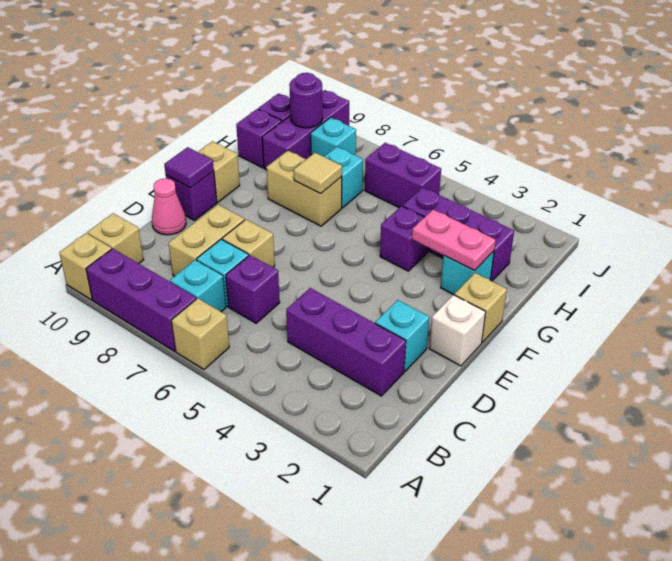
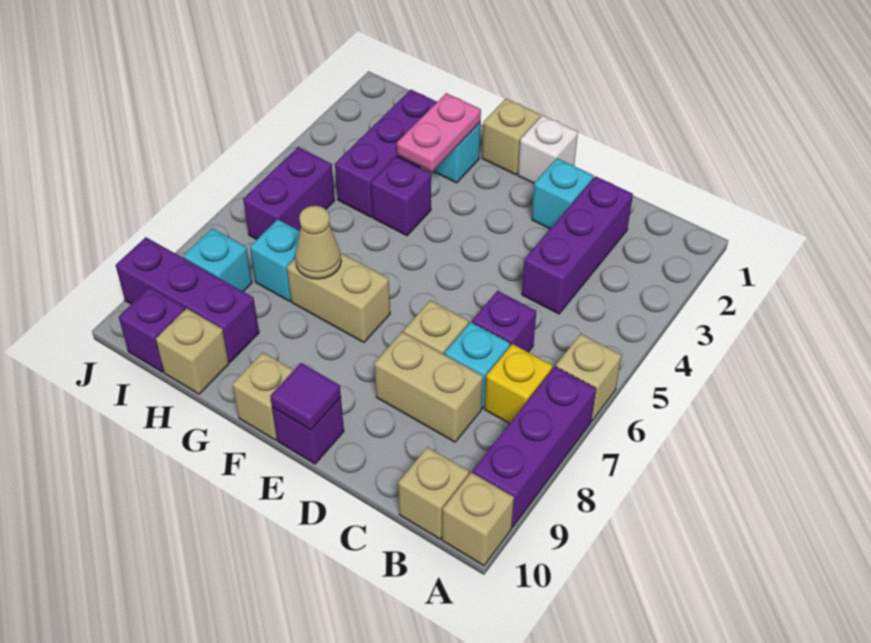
cyan brick B7 level 1 -> yellow brick B7 level 1
pink cone D10 level 1 -> none
tan brick G7:G8 level 1 -> tan brick F7:G7 level 1
tan tile G7 level 2 -> tan cone G7 level 2
purple brick H10 level 1 -> tan brick H10 level 1
purple round brick I9 level 2 -> none

